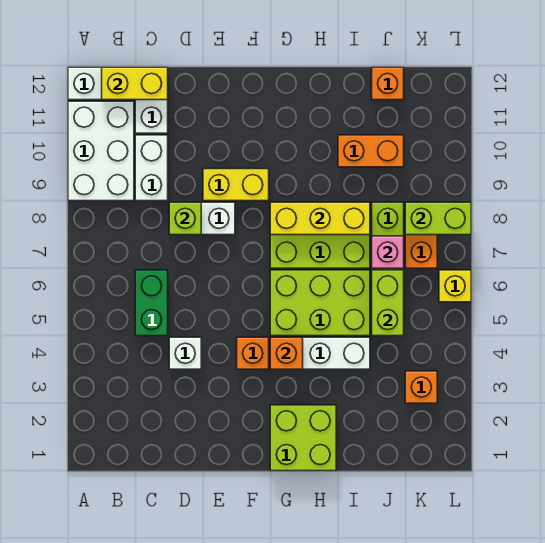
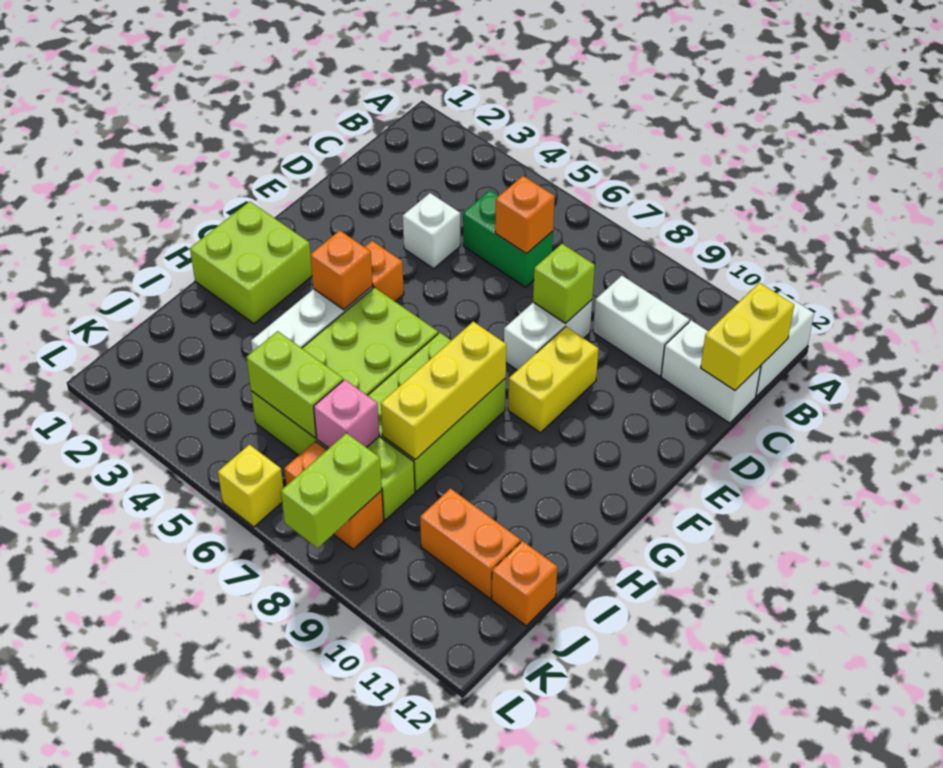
white brick A9:B11 level 1 -> none
orange brick I10:J10 level 1 -> orange brick J10:J11 level 1
orange brick K3 level 1 -> orange brick C6 level 2

